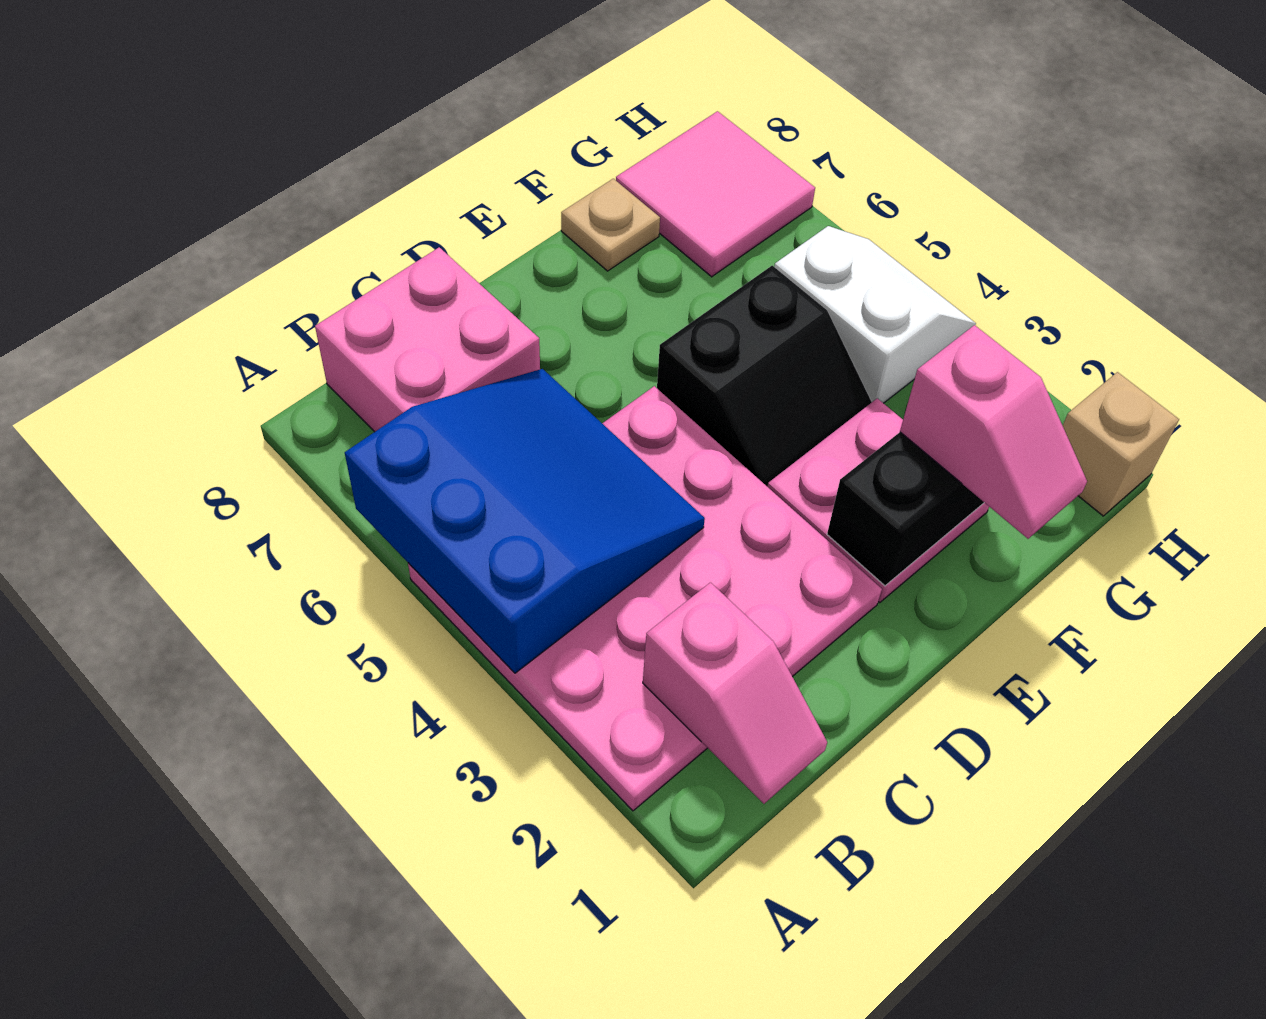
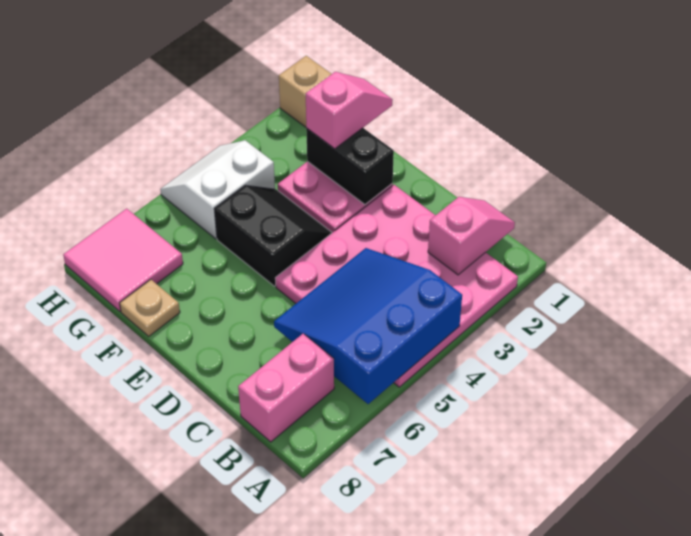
pink brick B7:C8 level 1 -> pink brick B7:B8 level 1

